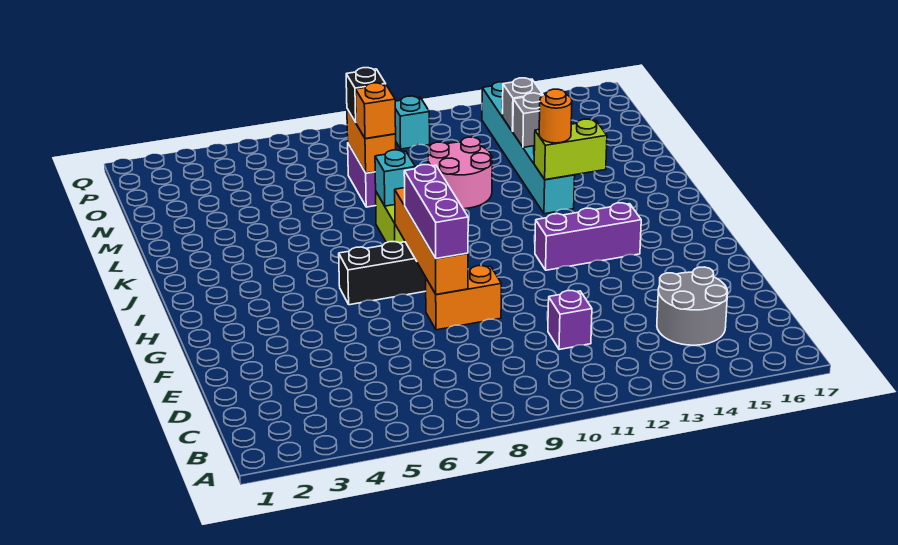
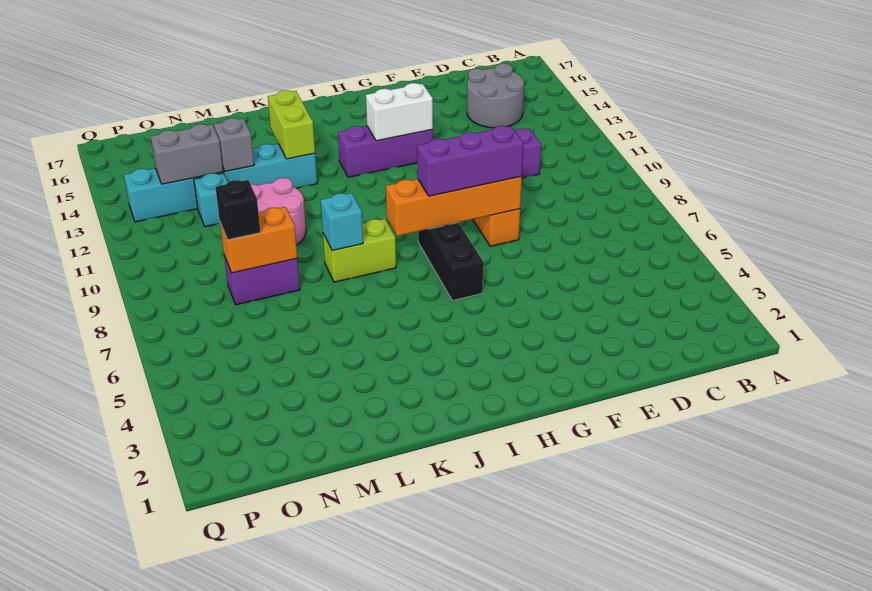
none -> white brick G13:H13 level 2
purple brick H12:H14 level 1 -> purple brick G13:I13 level 1
orange round brick K13 level 3 -> none
orange brick M8 level 3 -> none
grey brick N13 level 2 -> grey brick N13:O13 level 2
cyan brick P10 level 1 -> cyan brick N12 level 1

